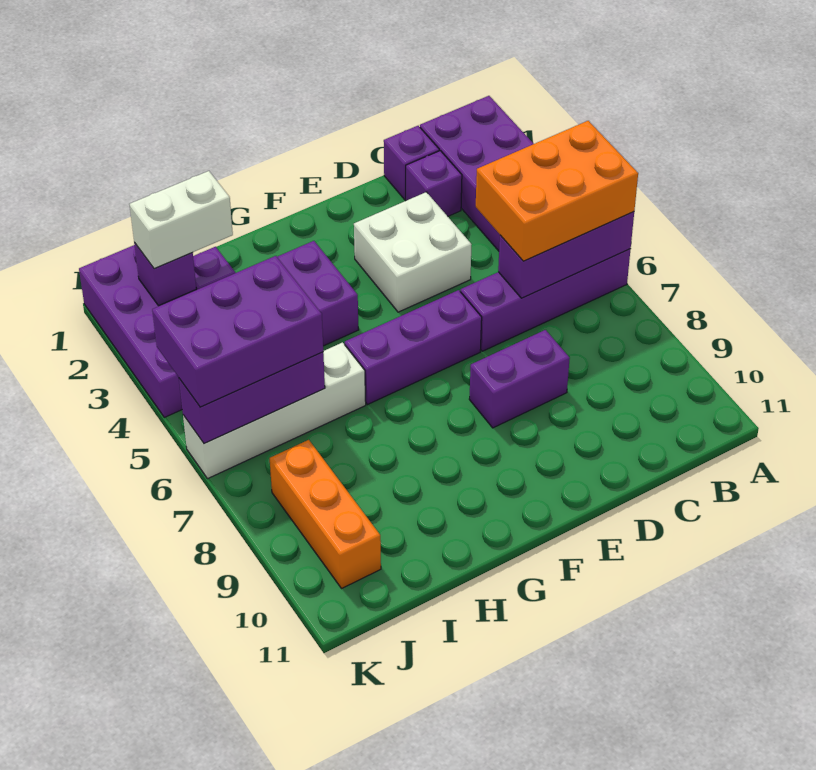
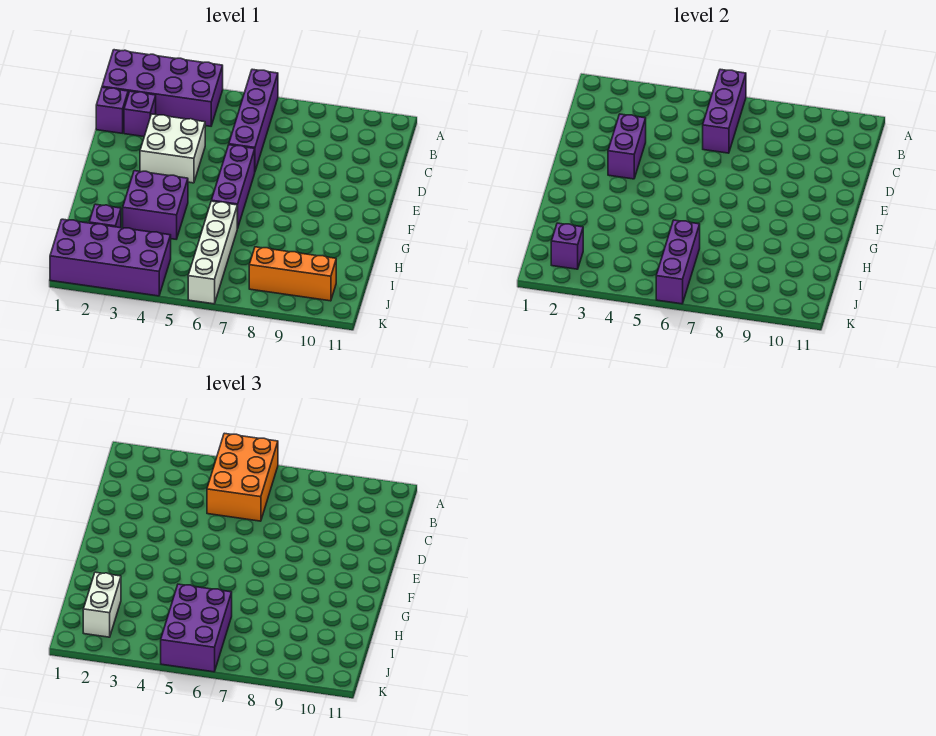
purple brick D8:E8 level 1 -> purple brick D3:E3 level 2

